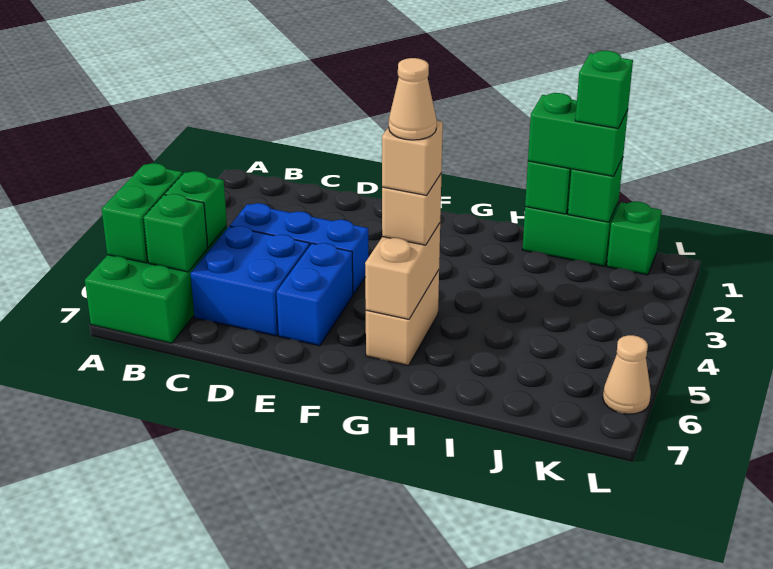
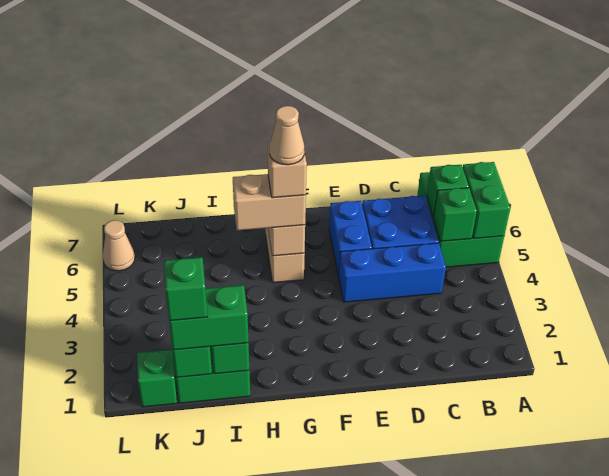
tan brick G5 level 3 -> tan brick G5:H5 level 3

